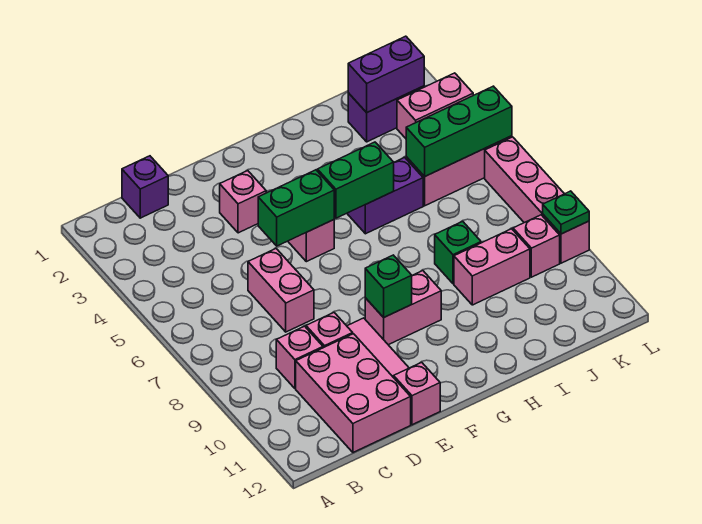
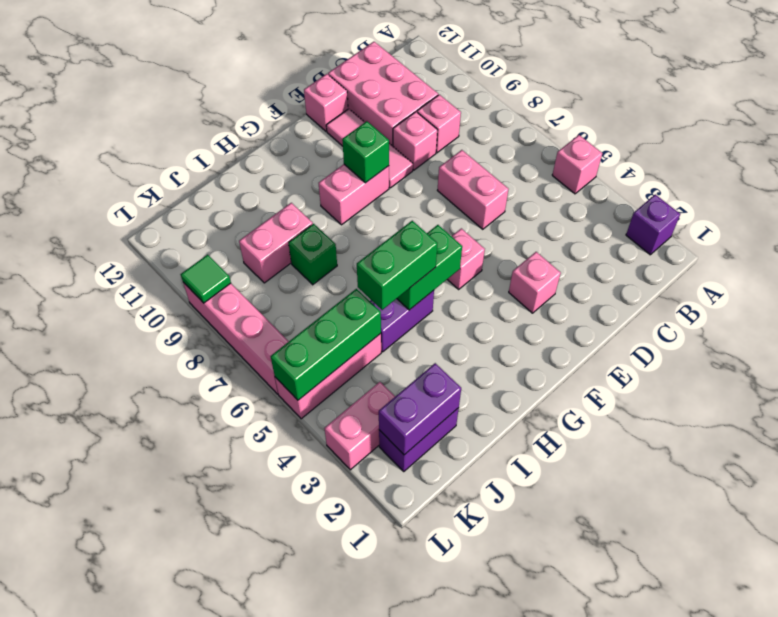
purple brick C1 level 1 -> purple brick A2 level 1
green brick E5:F5 level 2 -> green brick H5:I5 level 3
pink brick K9 level 1 -> pink brick A5 level 1
green plate L9 level 2 -> green tile L9 level 2

